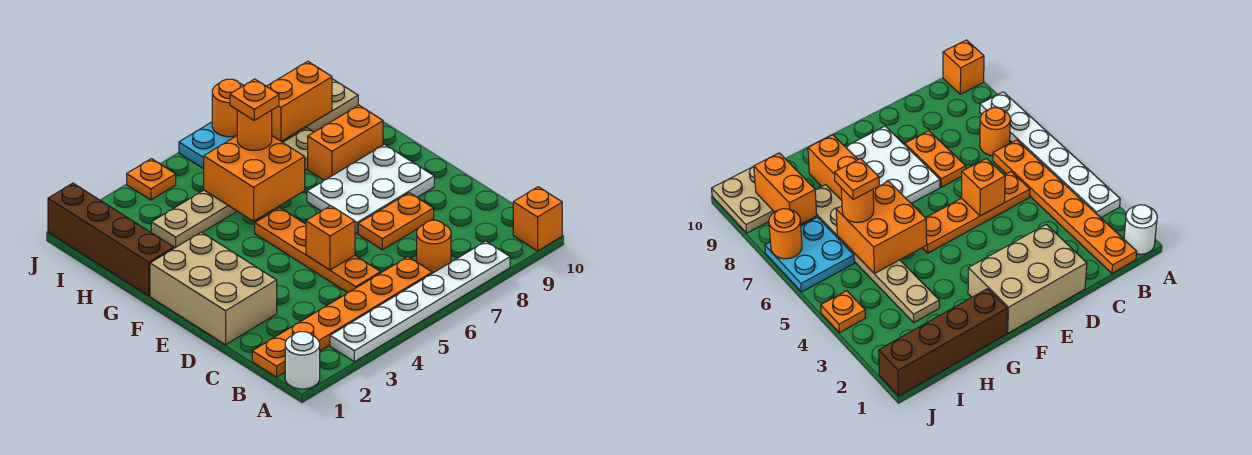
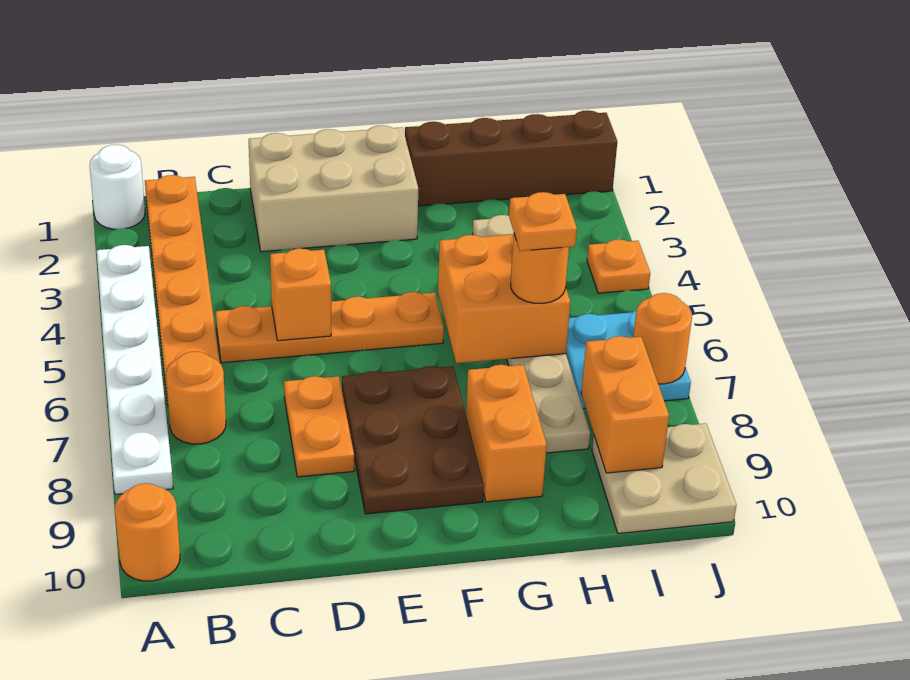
orange brick A10 level 1 -> orange round brick A10 level 1
white plate E7:F9 level 1 -> brown plate E7:F9 level 1

